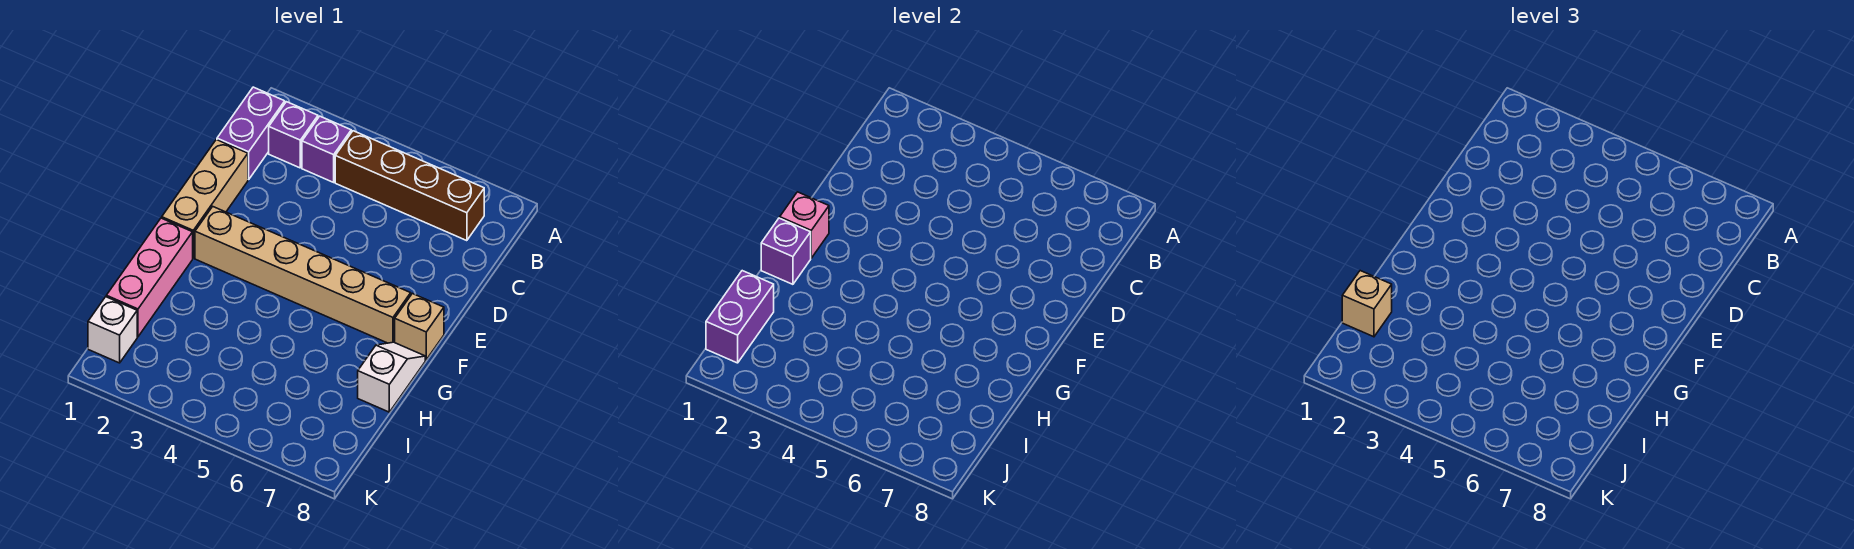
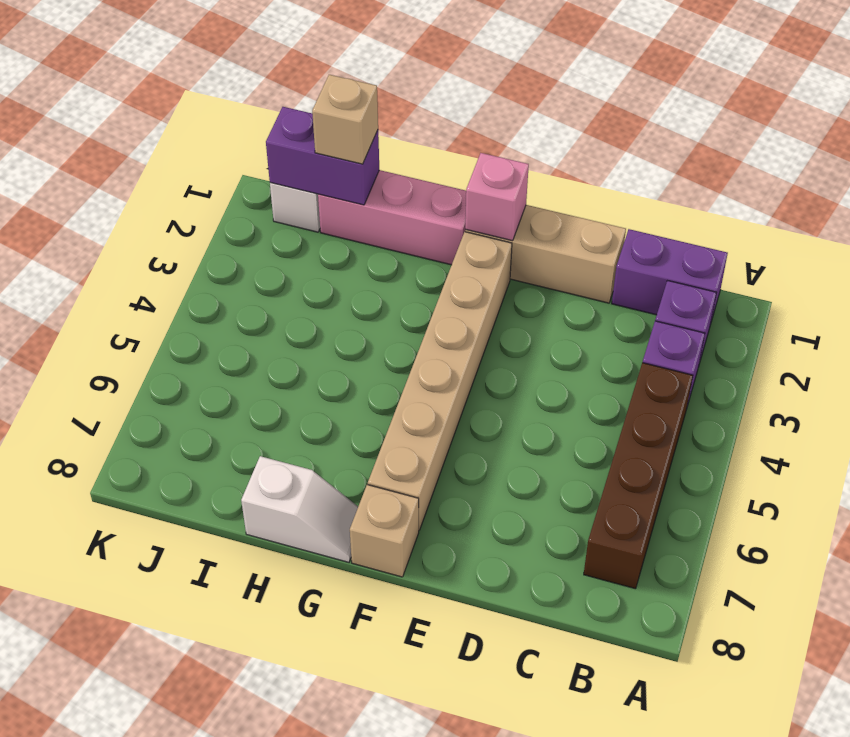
purple brick G1 level 2 -> none

